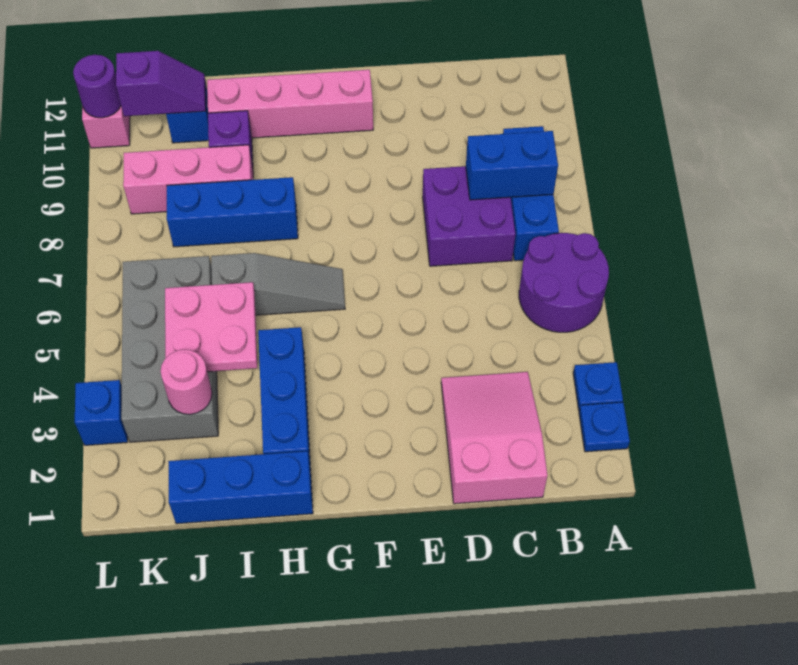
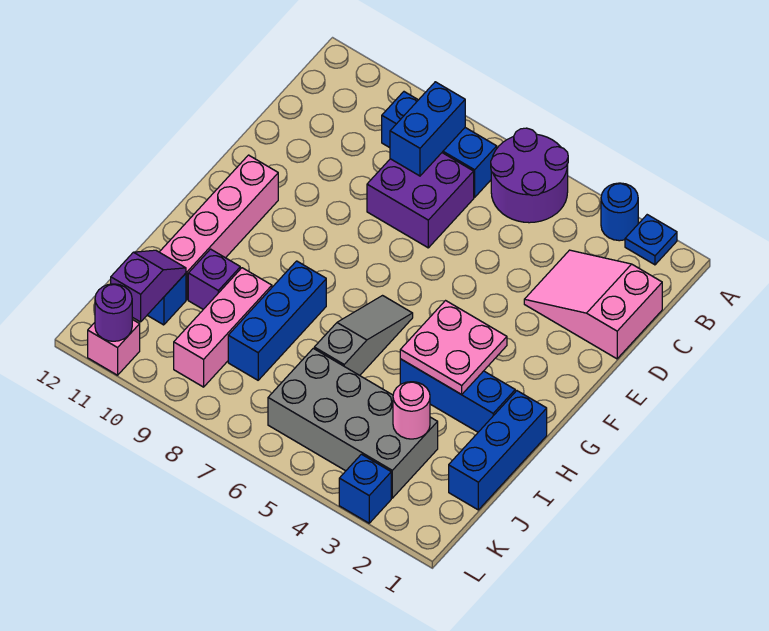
blue plate A3 level 1 -> blue round brick A3 level 1
pink plate I4:J5 level 2 -> pink plate G3:H4 level 2

